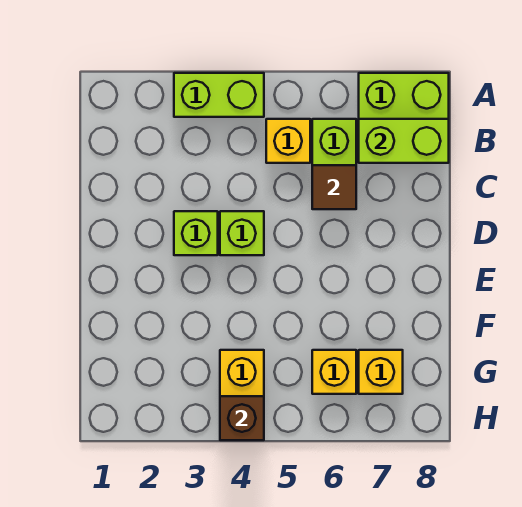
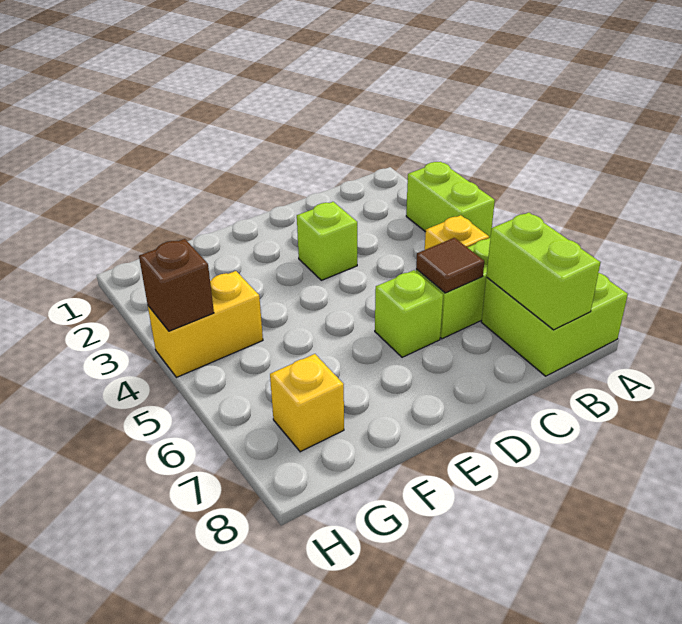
lime brick D4 level 1 -> lime brick D6 level 1
yellow brick G6 level 1 -> none

